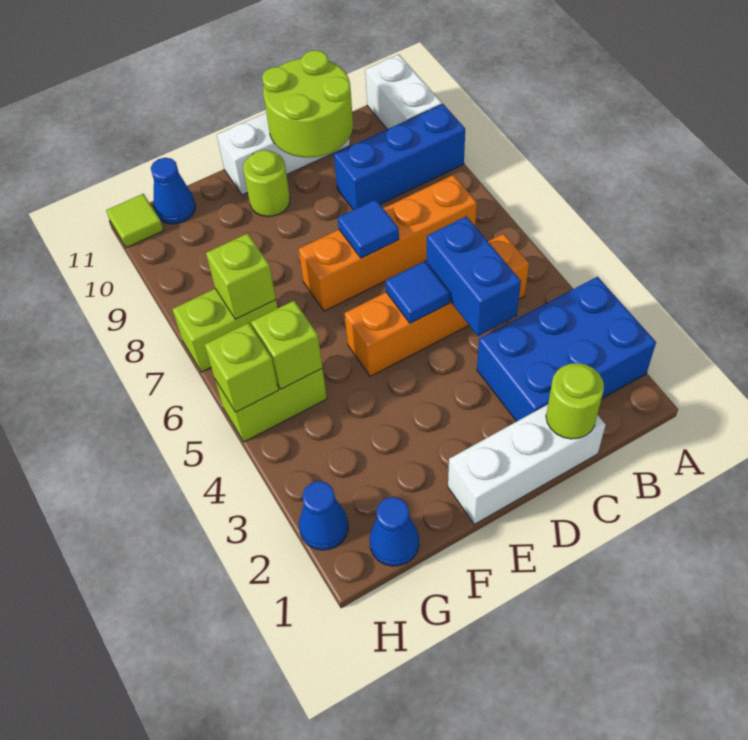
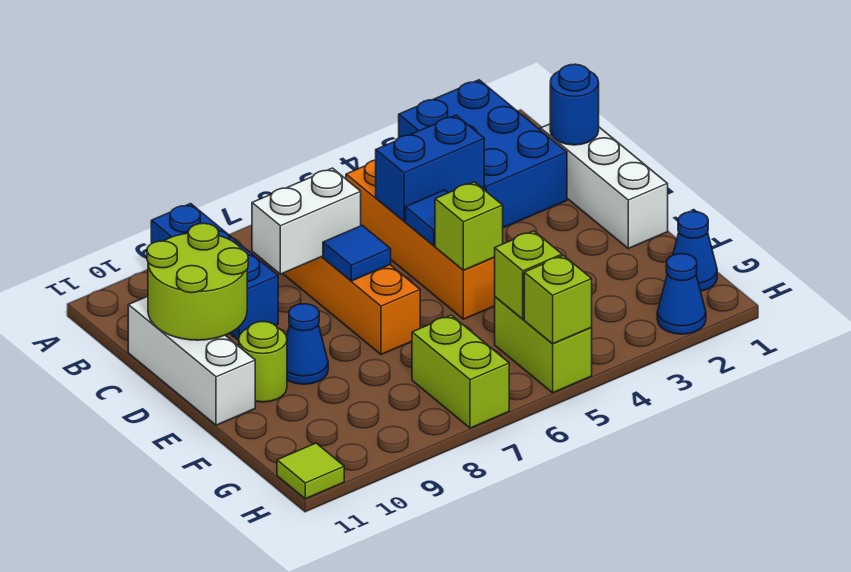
white brick A10:A11 level 1 -> white brick C7:C8 level 2
lime round brick C1 level 2 -> blue round brick C1 level 2
lime brick G7 level 2 -> lime brick E5 level 2
blue cone G11 level 1 -> blue cone E9 level 1

